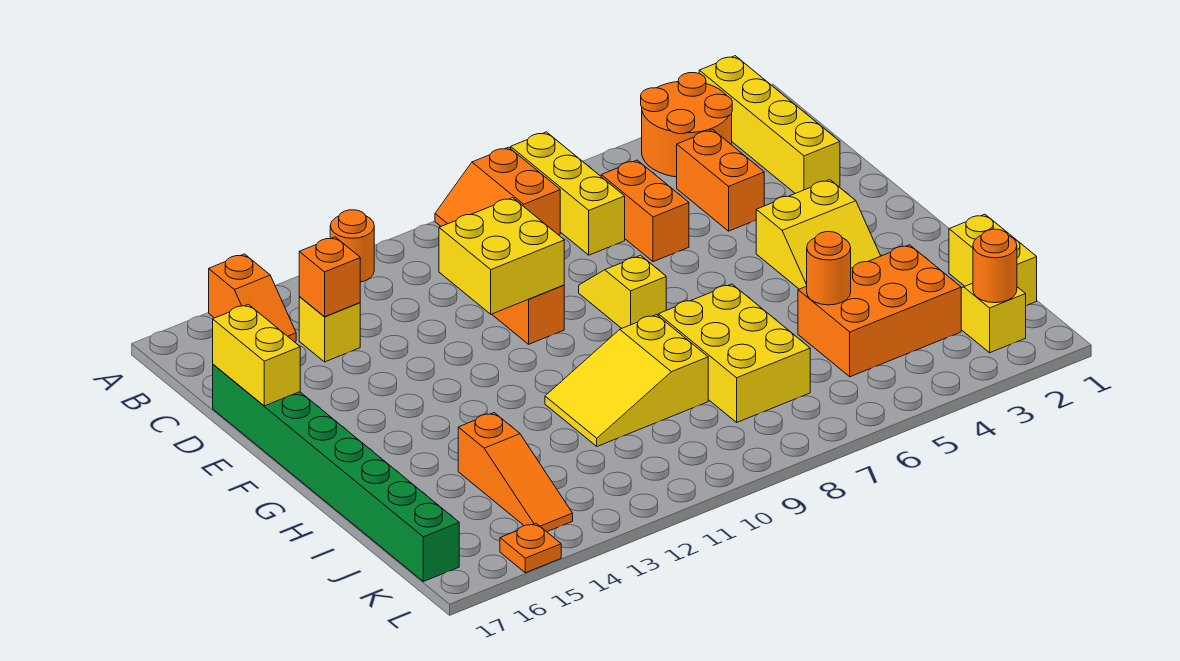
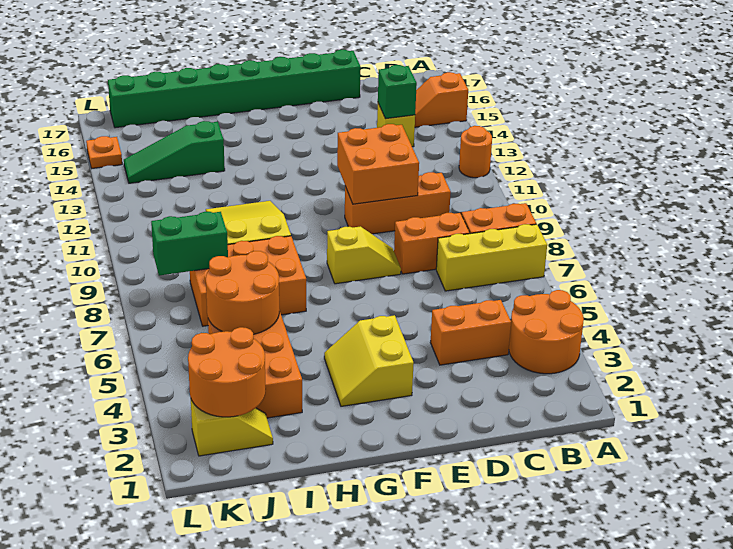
yellow brick A2:D2 level 1 -> none
orange brick C6:D6 level 1 -> orange brick C8:D8 level 1
orange brick C14 level 2 -> green brick C14 level 2
yellow brick D10:E11 level 2 -> orange brick D10:E11 level 2
yellow brick D17:E17 level 2 -> none
yellow brick H7:J8 level 1 -> orange brick H7:J8 level 1
yellow brick I1:J1 level 1 -> none
orange round brick I5 level 2 -> orange round brick I5:J6 level 2
orange slope I14:K14 level 1 top I -> green slope I14:K14 level 1 top I
none -> green brick J8:K8 level 2
orange round brick K2 level 2 -> orange round brick J2:K3 level 2

